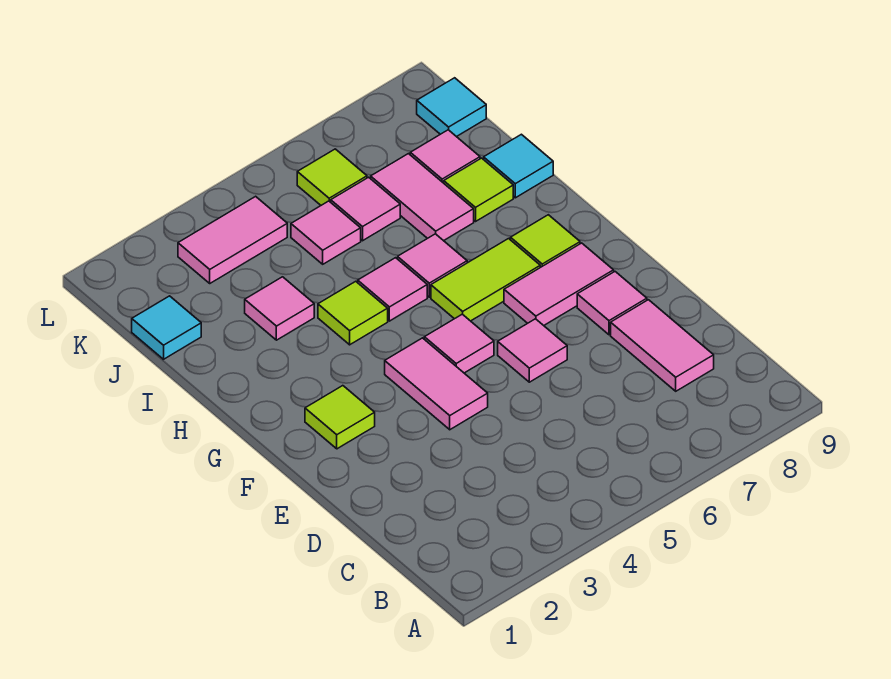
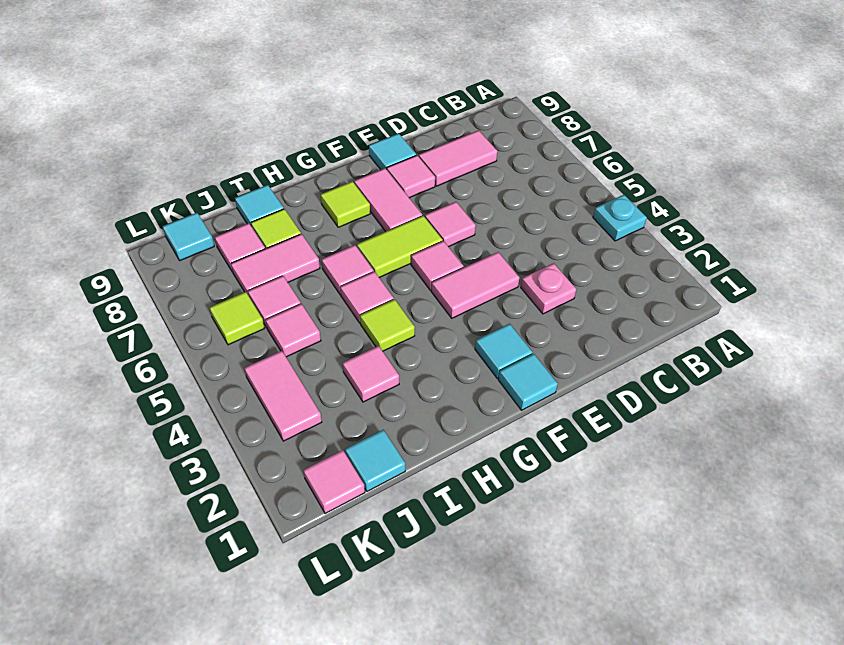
none -> cyan plate A4 level 1
none -> pink plate D3 level 1
none -> cyan tile E9 level 1
none -> cyan tile F1 level 1
lime tile F2 level 1 -> cyan tile F2 level 1
lime tile G6:G7 level 1 -> lime tile F6:G6 level 1
none -> pink tile K1 level 1

